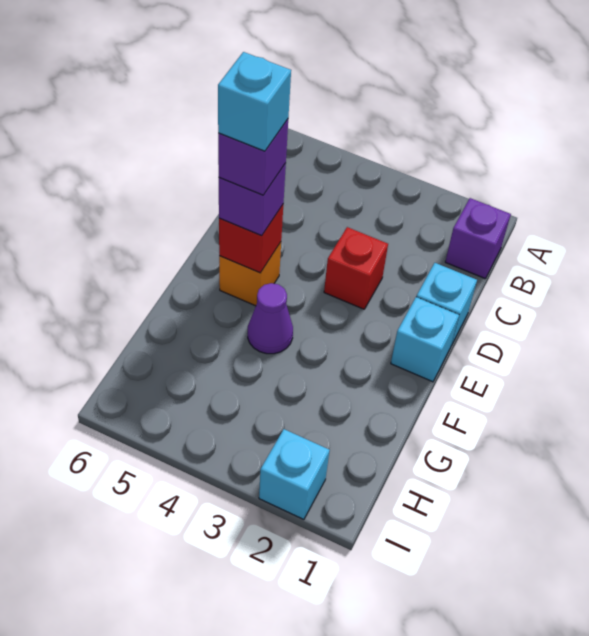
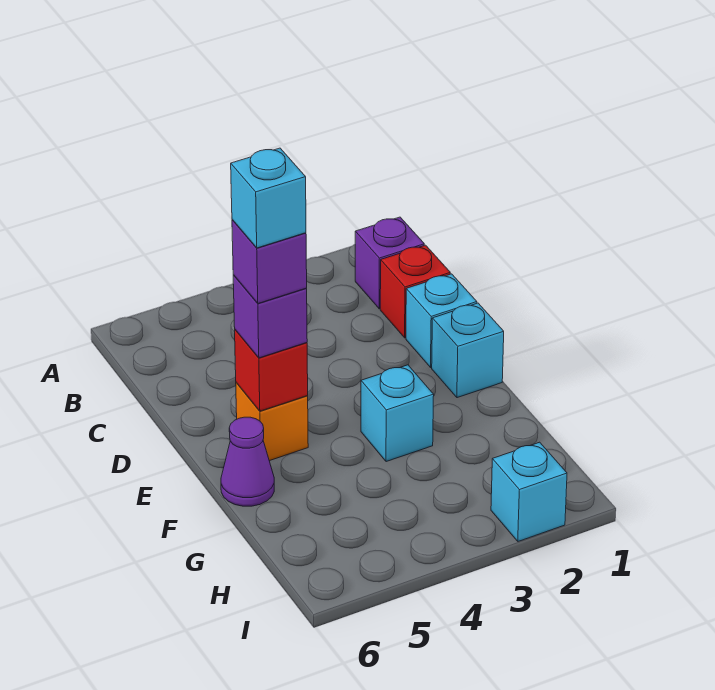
red brick D3 level 1 -> red brick C1 level 1
none -> cyan brick F3 level 1
purple cone F4 level 1 -> purple cone F6 level 1

